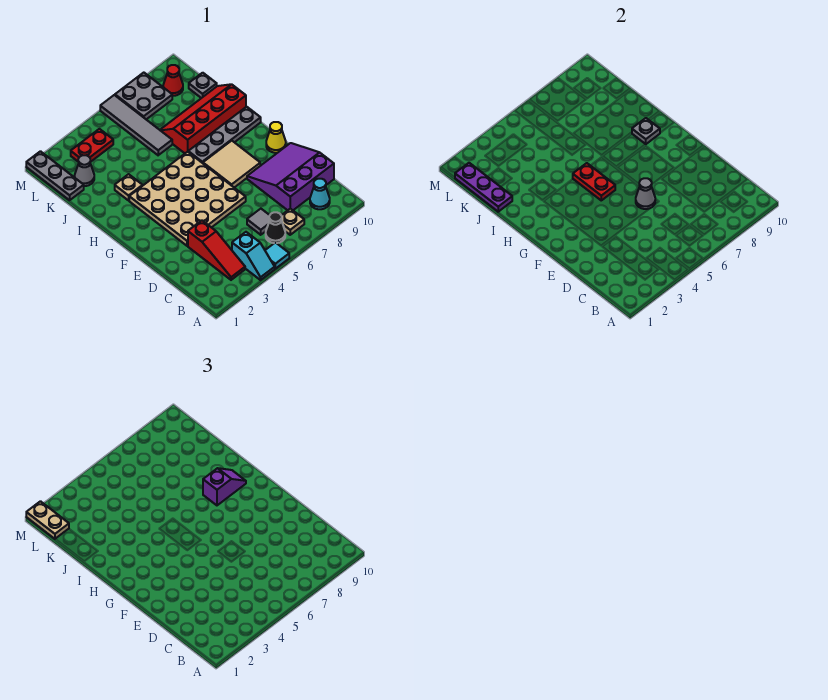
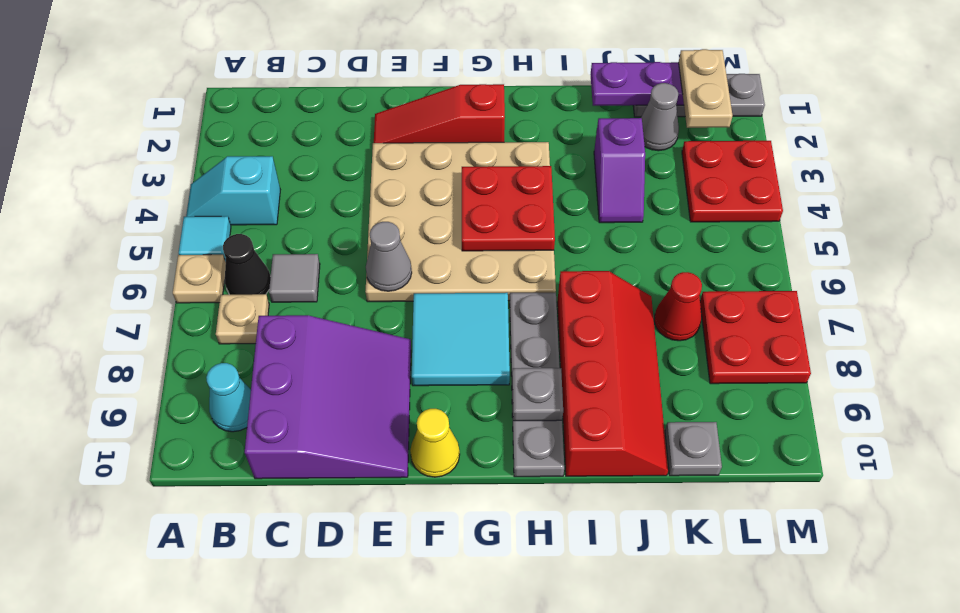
red slope B3:D3 level 1 top D -> red slope E2:G2 level 1 top G
tan tile F7:G8 level 1 -> cyan tile F7:G8 level 1
red plate G5:H5 level 2 -> red plate G4:H5 level 2
purple slope H8:H9 level 3 top 8 -> purple slope J3:J4 level 1 top 3
tan plate I3 level 1 -> tan plate A6 level 1
grey tile J6:M6 level 1 -> none
tan plate L1:M1 level 3 -> tan plate L1:L2 level 3
red plate L3:L4 level 1 -> red plate L3:M4 level 1
grey plate L7:M8 level 1 -> red plate L7:M8 level 1
red cone L9 level 1 -> red cone K7 level 1

